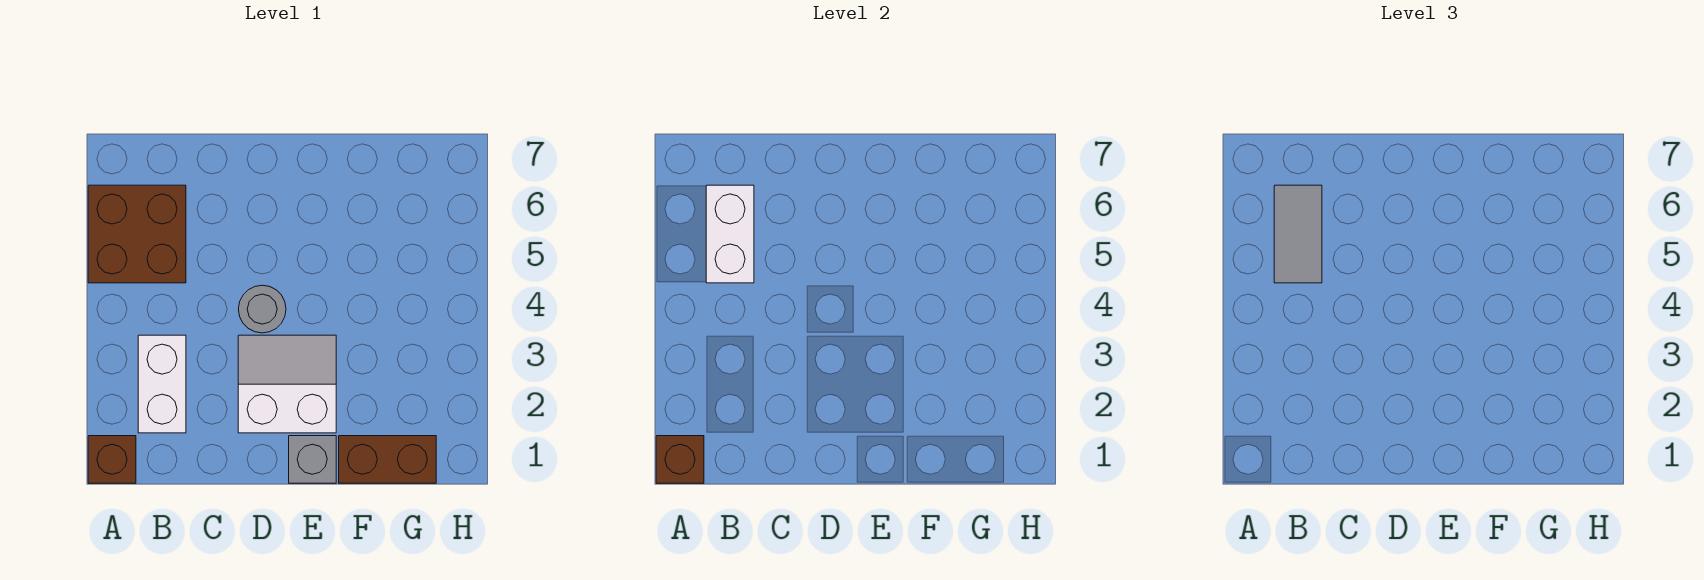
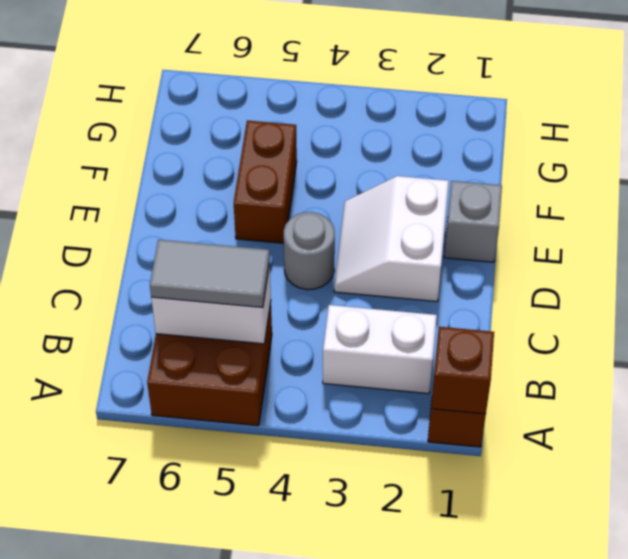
brown brick F1:G1 level 1 -> brown brick E5:F5 level 1

